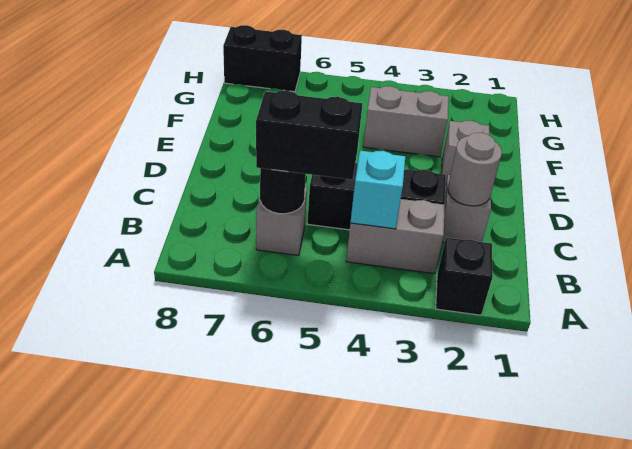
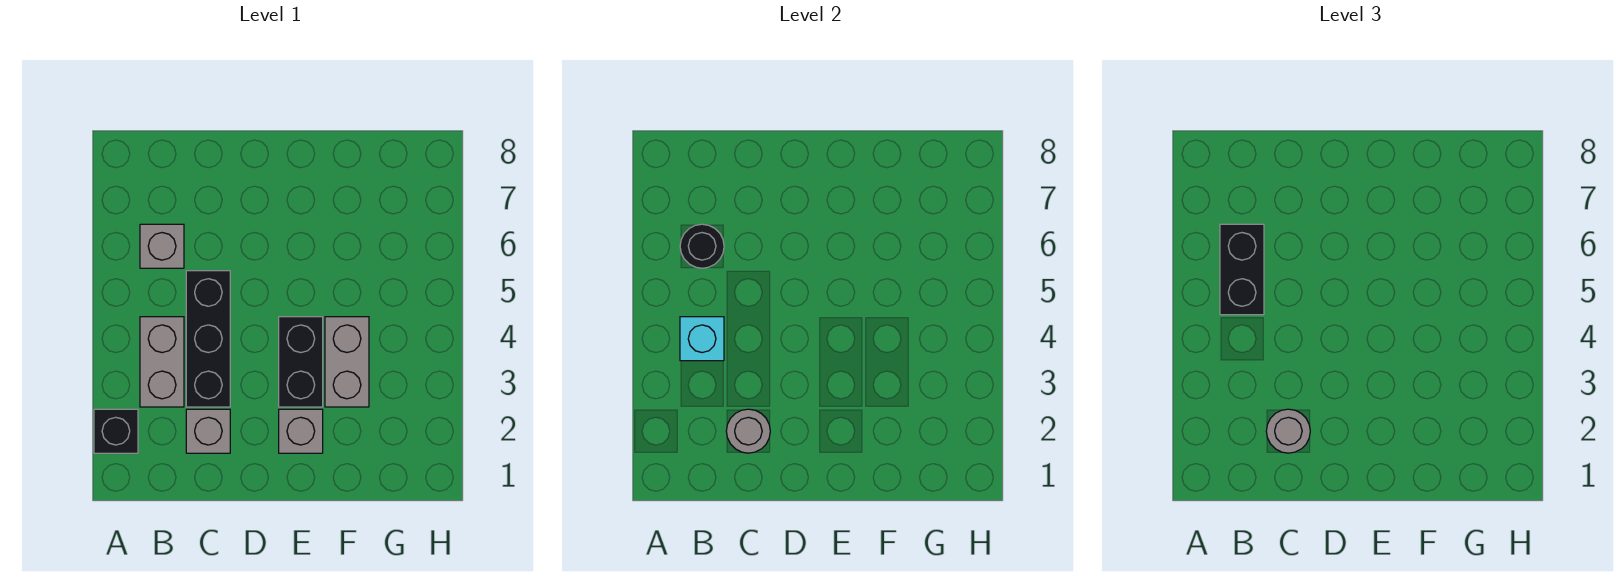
none -> grey round brick C2 level 3
black brick H7:H8 level 1 -> black brick E3:E4 level 1

